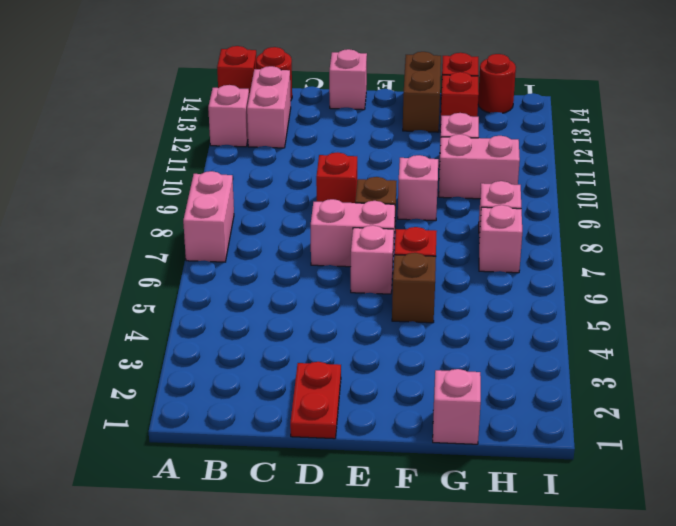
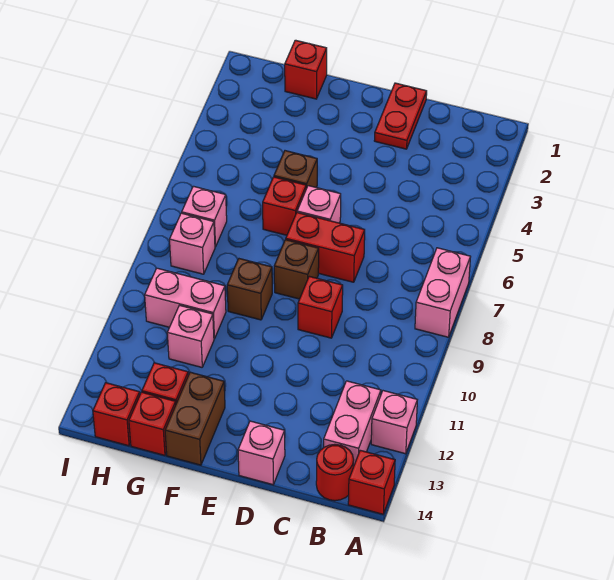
pink brick D7:E7 level 1 -> red brick D7:E7 level 1
pink brick F9 level 1 -> brown brick F9 level 1
pink brick G1 level 1 -> red brick G1 level 1
red round brick H14 level 1 -> red brick H14 level 1

